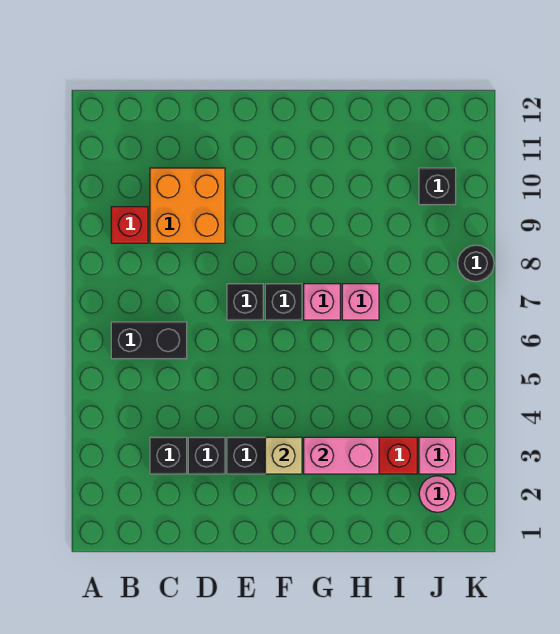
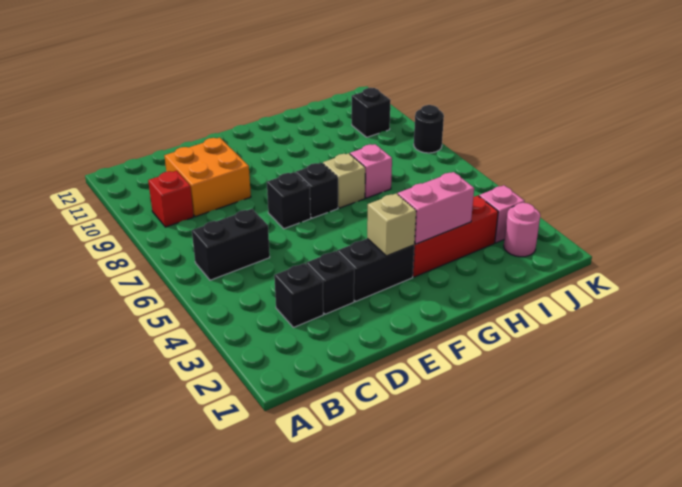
pink brick G7 level 1 -> tan brick G7 level 1

